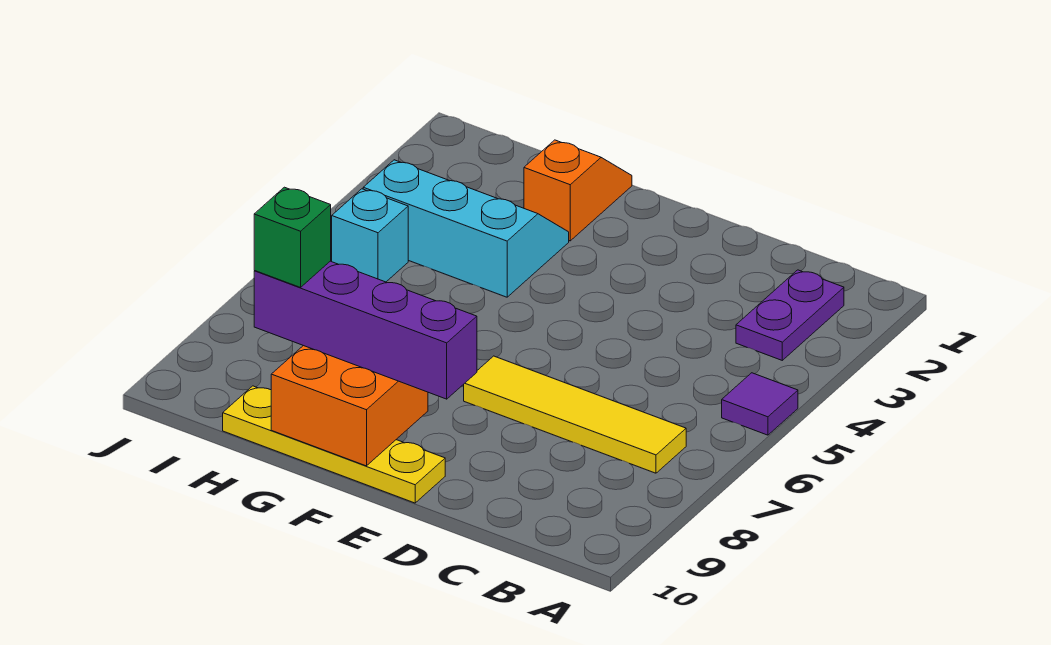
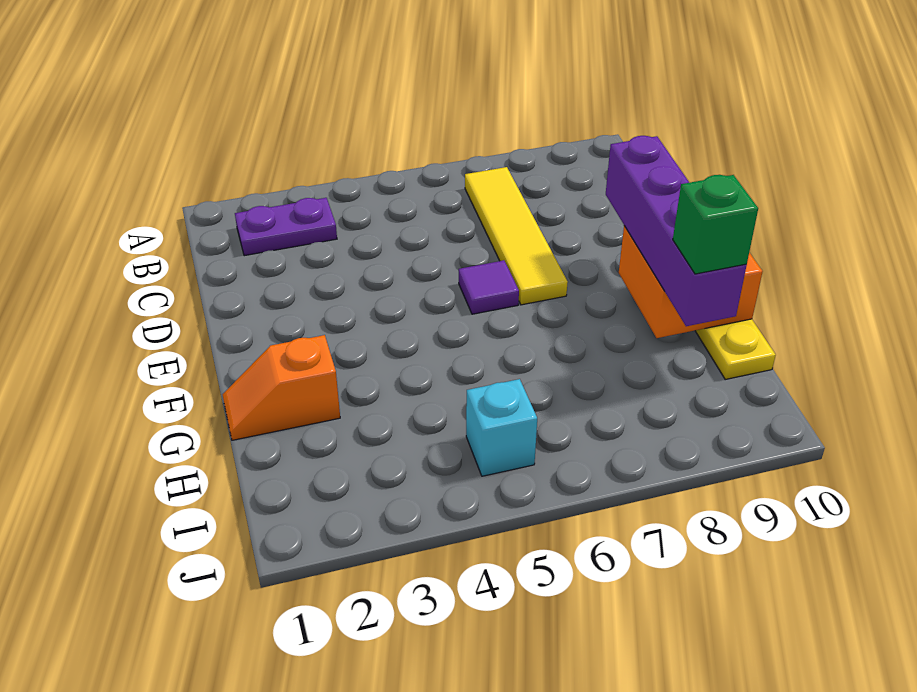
purple tile A5 level 1 -> purple tile E6 level 1
cyan slope G3:I4 level 1 top 4 -> none

